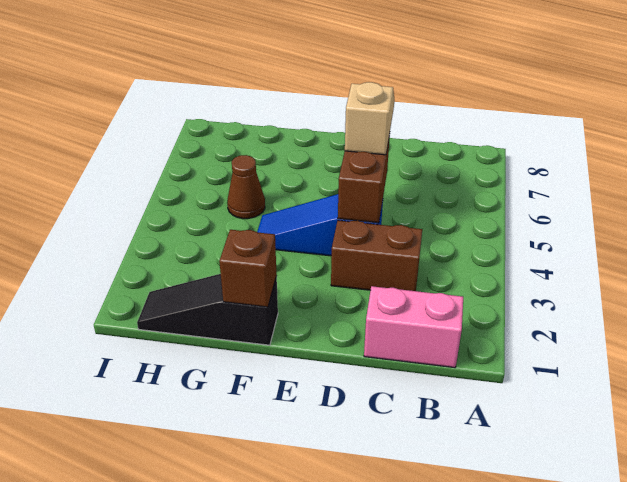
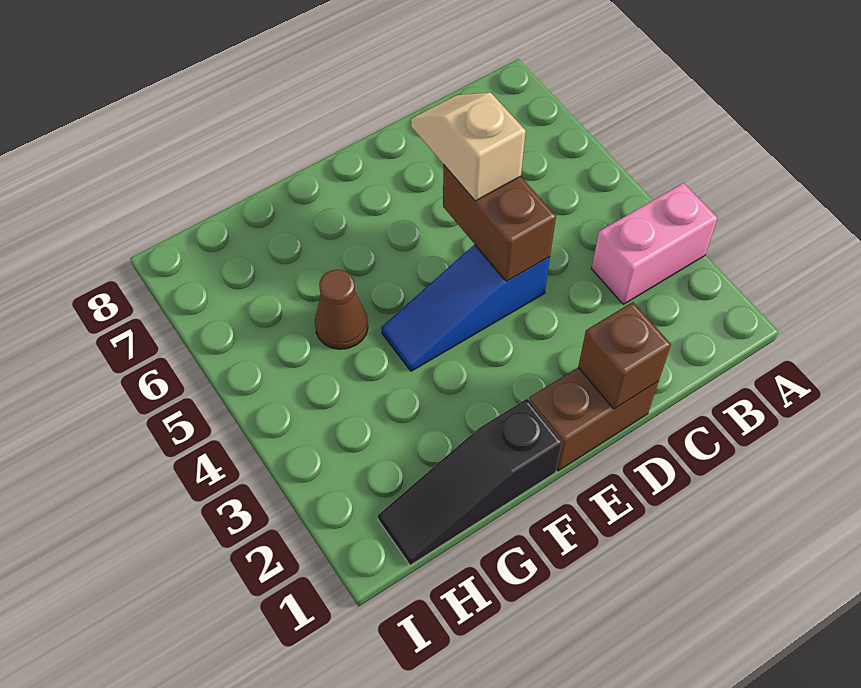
pink brick B1:C1 level 1 -> pink brick A3:B3 level 1
brown brick C3:D3 level 1 -> brown brick D1:E1 level 1
brown brick F1 level 2 -> brown brick D1 level 2

